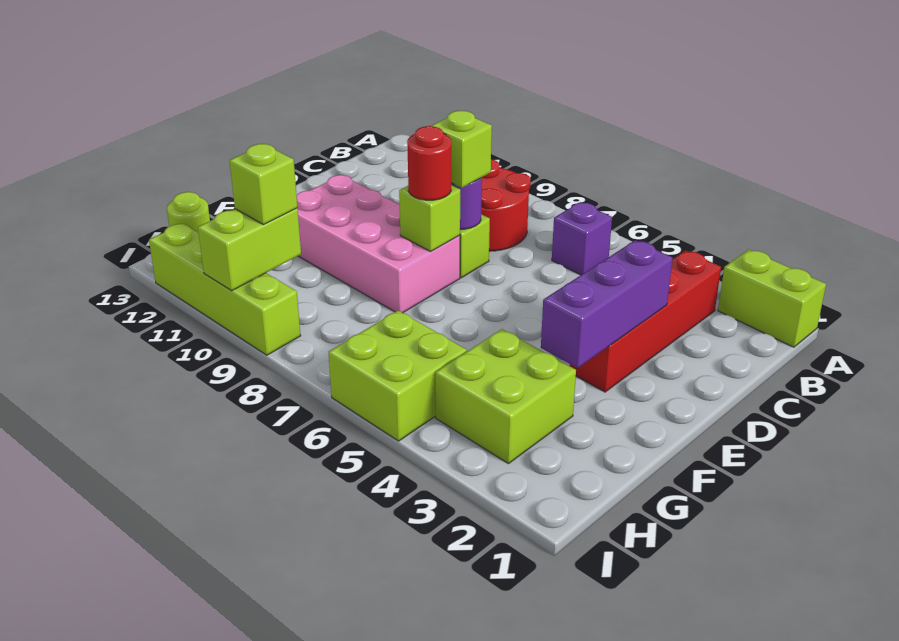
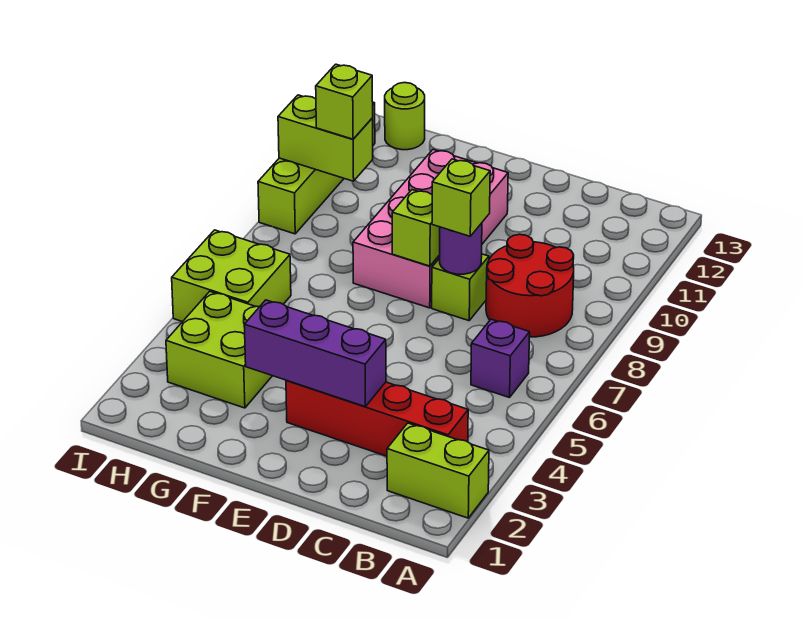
lime brick A1:A2 level 1 -> lime brick A2:B2 level 1
red round brick E8 level 3 -> none

